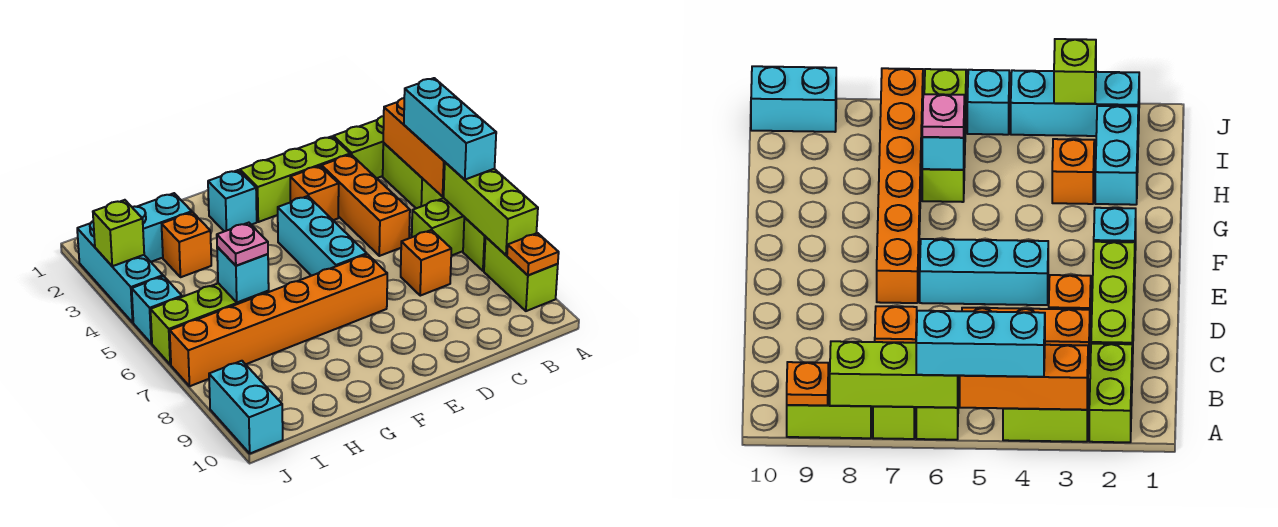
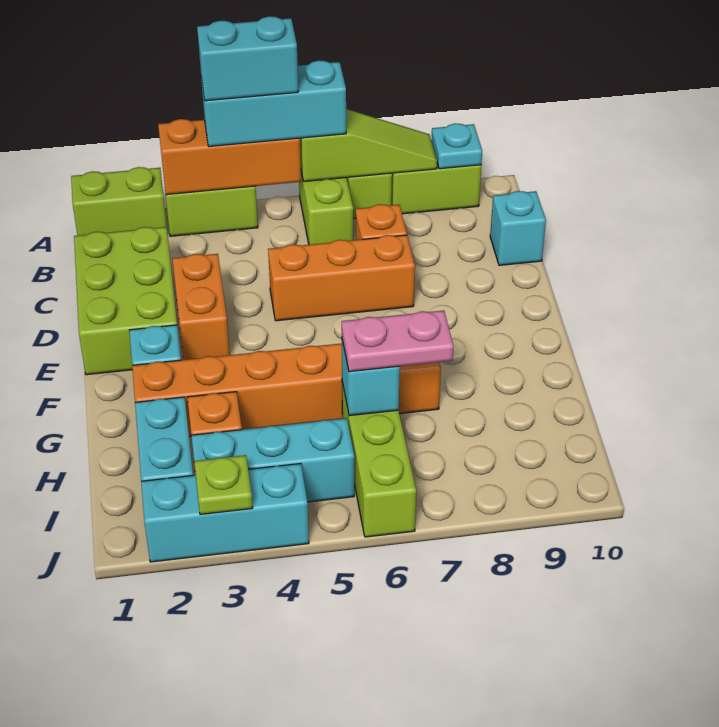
lime brick A2:B2 level 1 -> lime brick A1:A2 level 1
lime brick A6:A8 level 2 -> lime slope A6:A8 level 2 top 6
orange plate A9 level 2 -> cyan plate A9 level 2
lime brick C2:E2 level 1 -> lime brick C1:E2 level 1
orange brick C3:C5 level 1 -> orange brick D5:D7 level 1
orange brick D3 level 1 -> orange brick D3:E3 level 1
cyan brick E4:E6 level 1 -> cyan brick I3:I5 level 1
orange brick E7:J7 level 1 -> orange brick G2:G7 level 1
pink plate H6 level 3 -> pink plate H6:H7 level 3
lime brick J3 level 2 -> lime plate J3 level 2
cyan brick J5 level 1 -> cyan brick C10 level 1
cyan brick J9:J10 level 1 -> cyan brick A4:A5 level 4

